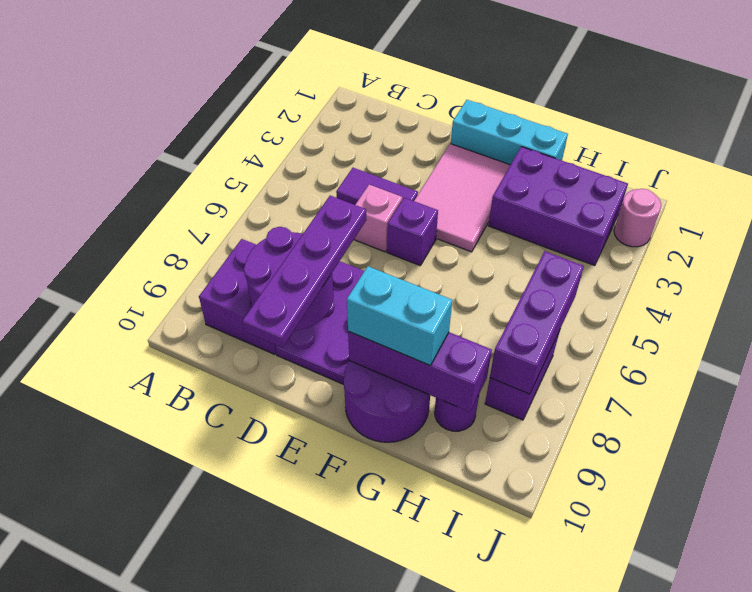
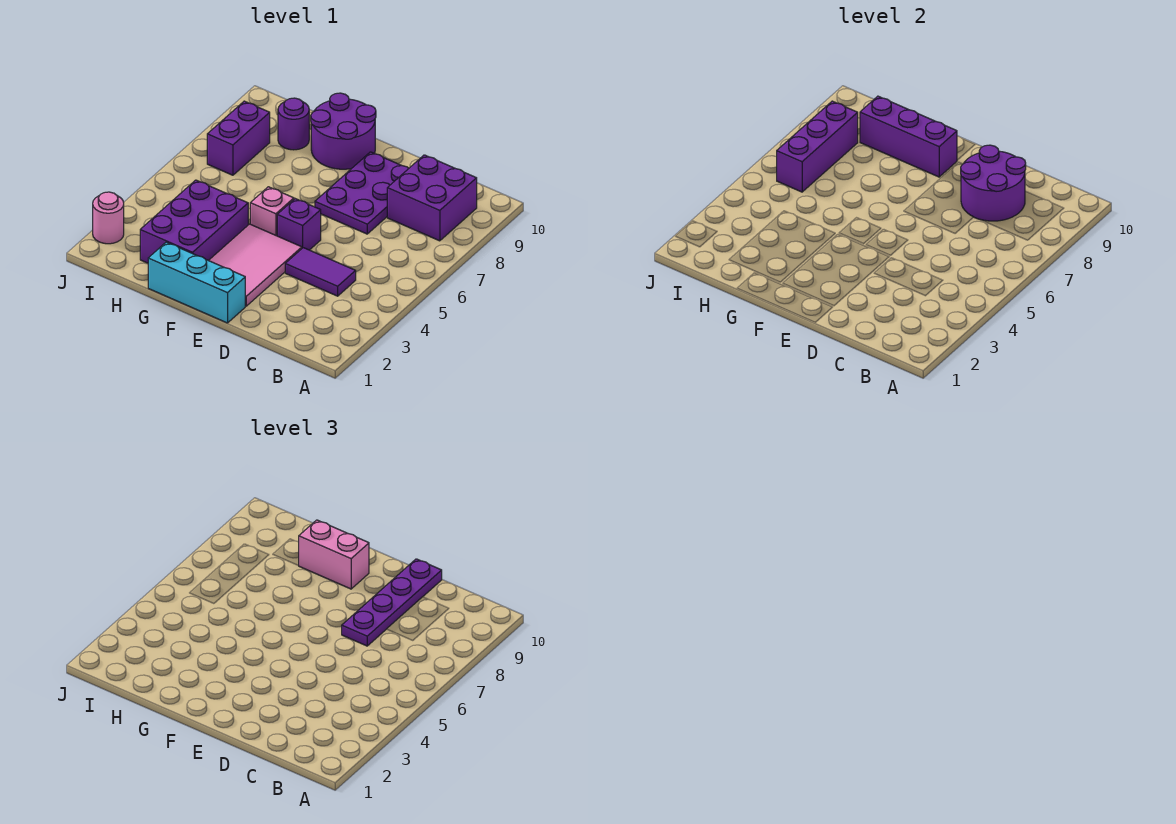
pink brick D5 level 1 -> pink brick F5 level 1
cyan brick F9:G9 level 3 -> pink brick F9:G9 level 3
purple brick G2:I3 level 1 -> purple brick G2:H4 level 1

